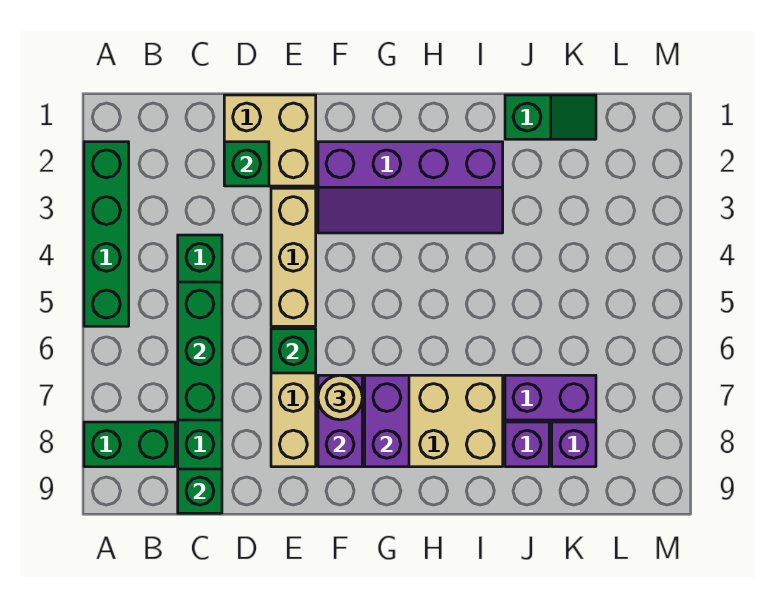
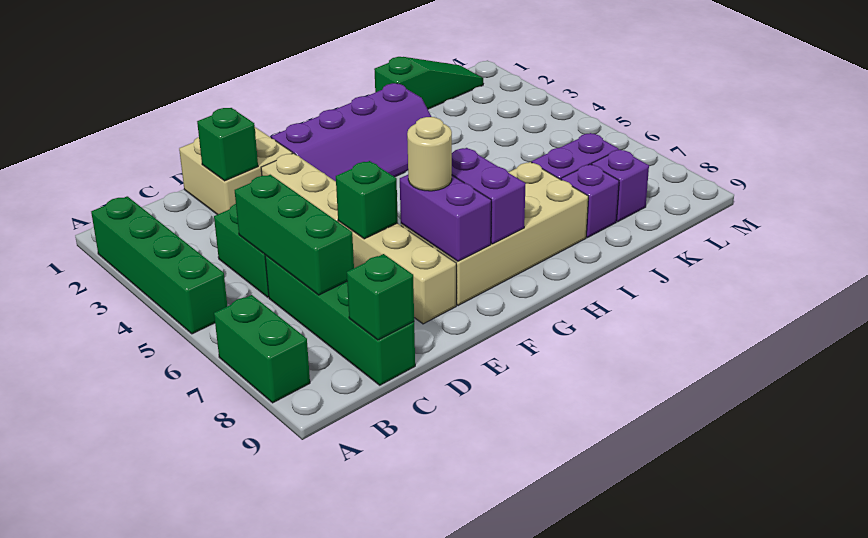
green brick A8:B8 level 1 -> green brick A7:A8 level 1
green slope J1:K1 level 1 top J -> green slope J1:L1 level 1 top J

